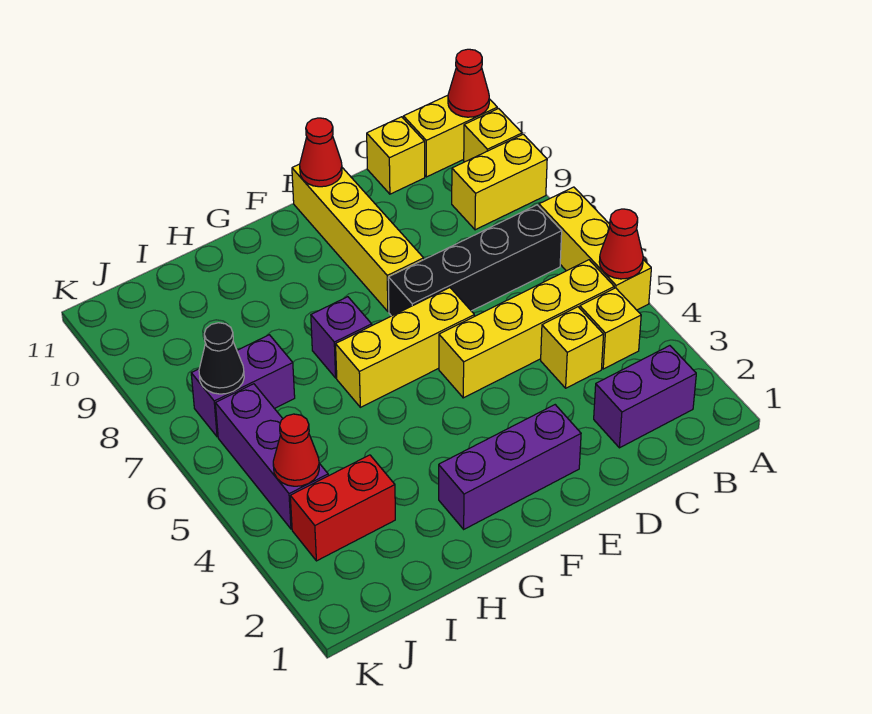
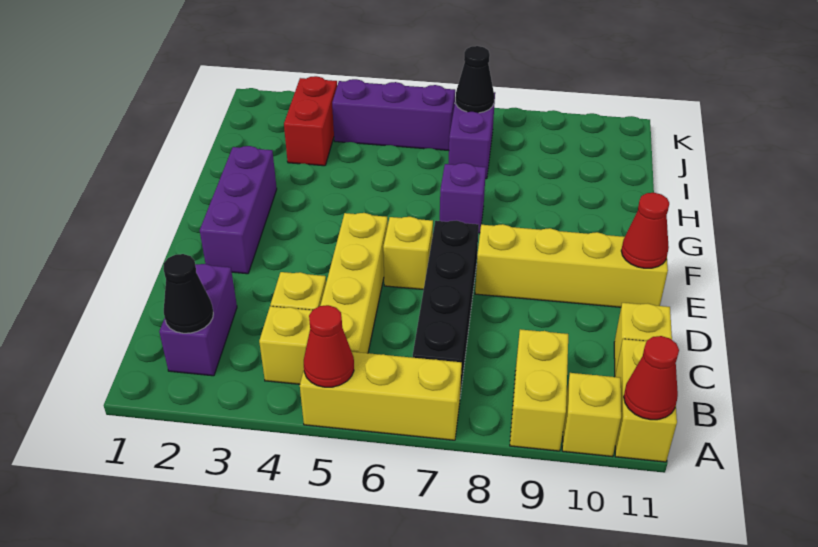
none -> black cone B2 level 2
yellow brick E6:G6 level 1 -> yellow brick E6 level 1
red cone J4 level 2 -> none

